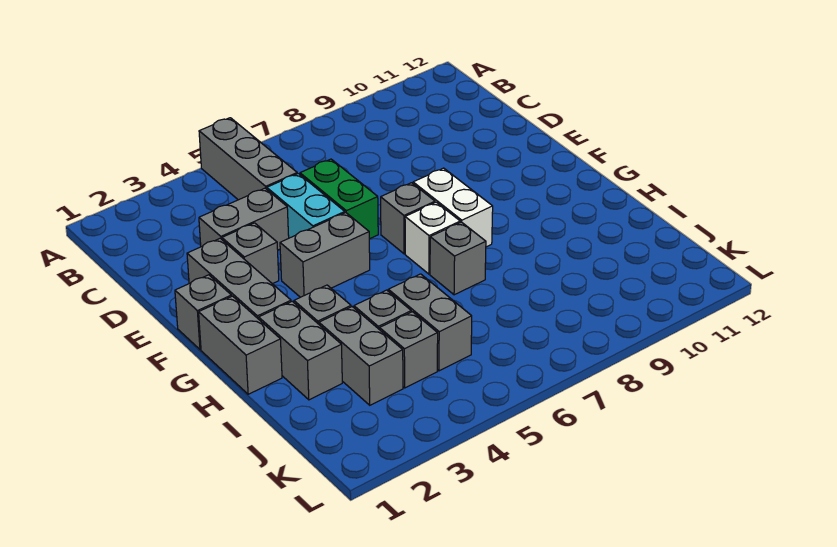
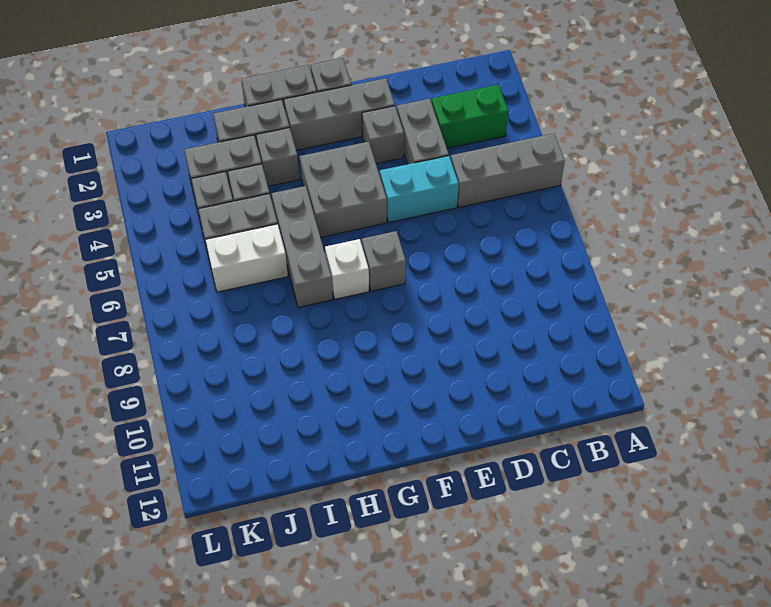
green brick D6:E6 level 1 -> green brick B3:C3 level 1
grey brick F4:F5 level 1 -> grey brick F4:G5 level 1
white brick F8:G8 level 1 -> white brick I6:J6 level 1
grey brick H7 level 1 -> grey brick H5:H7 level 1

